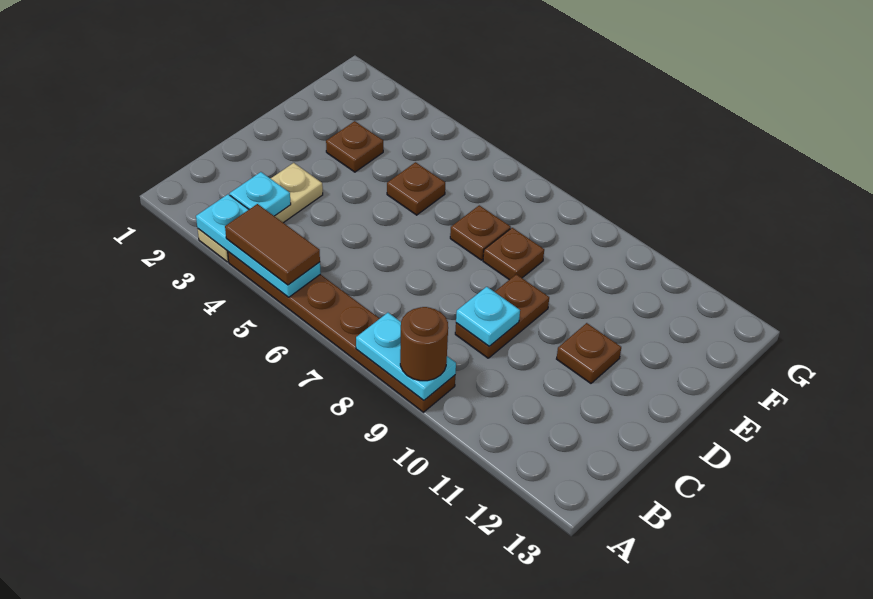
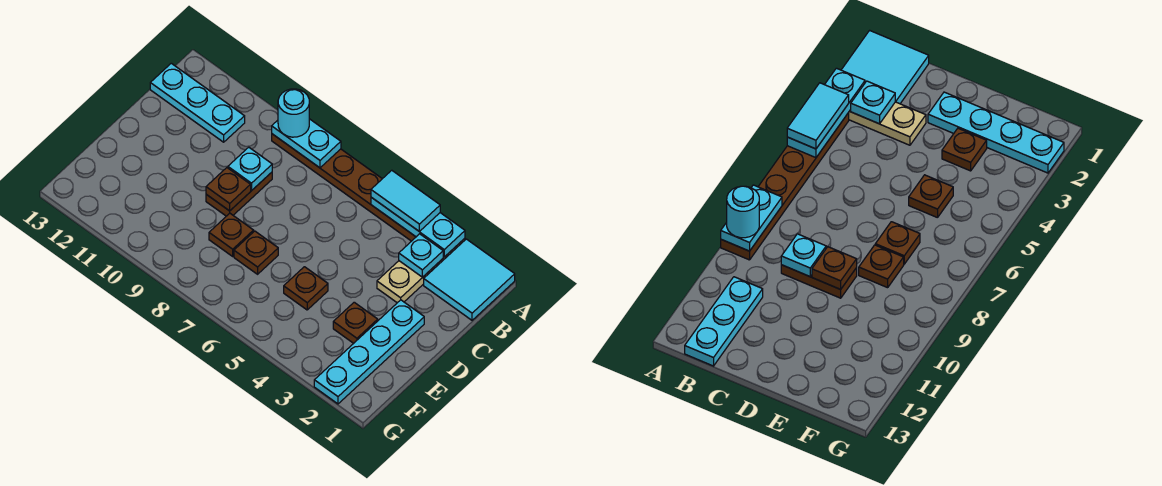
none -> cyan tile A1:B2 level 1
brown tile A4:A5 level 3 -> cyan tile A4:A5 level 3
brown round brick A9 level 3 -> cyan round brick A9 level 3
none -> cyan plate B11:B13 level 1
none -> cyan plate D2:G2 level 1
brown plate D11 level 1 -> brown plate D9 level 2

